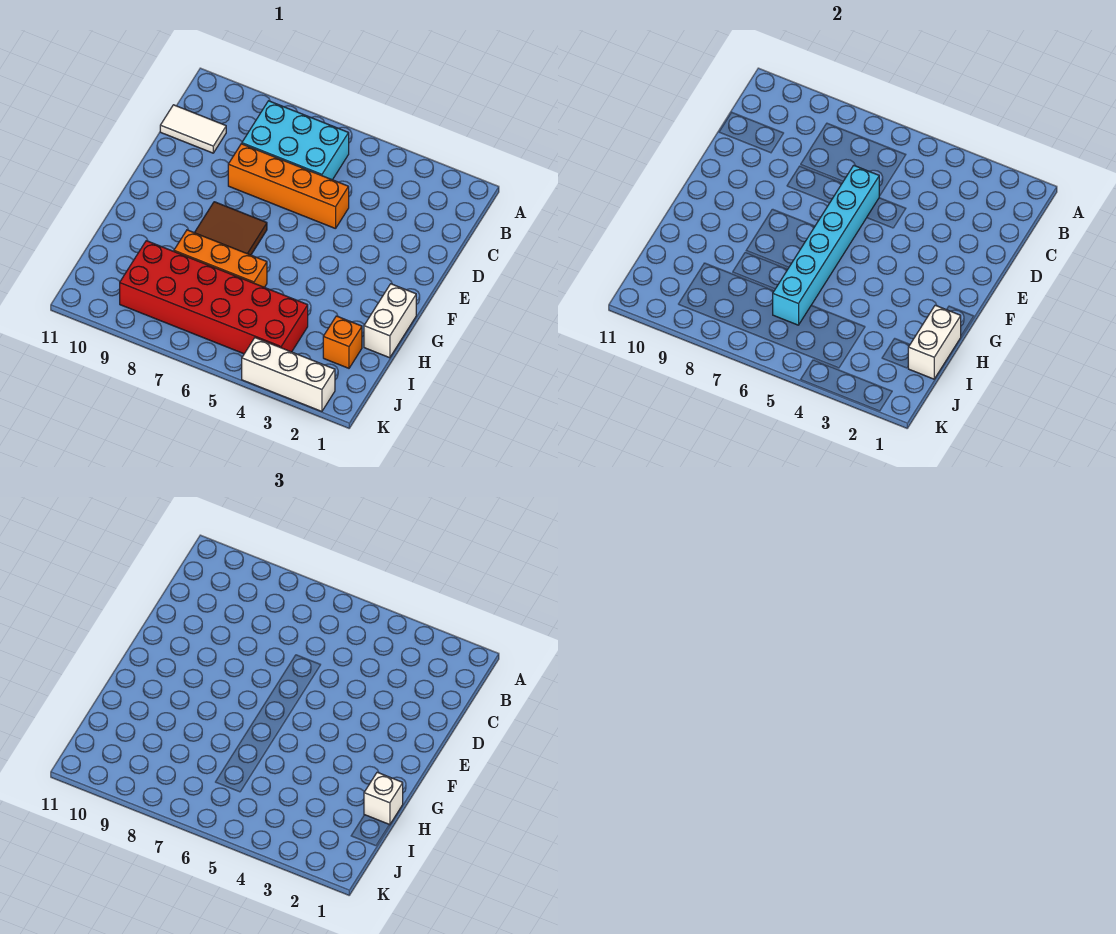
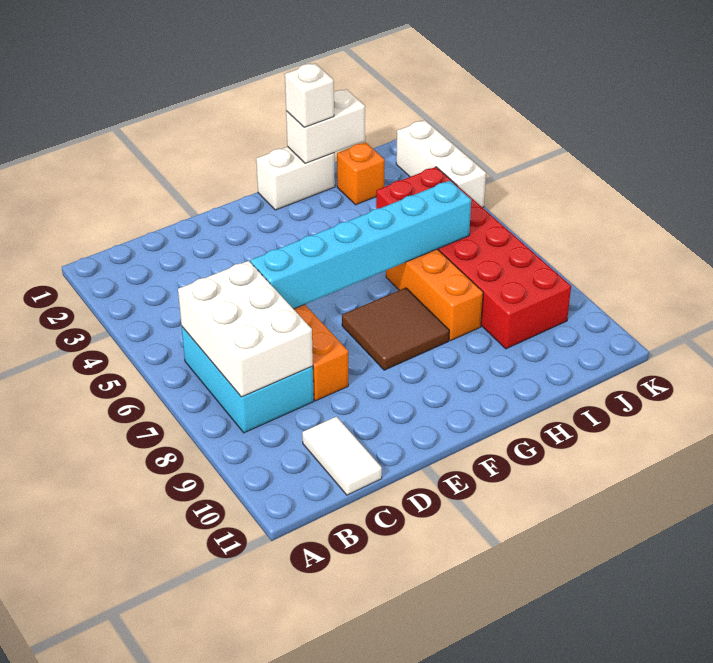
none -> white brick B6:C8 level 2

